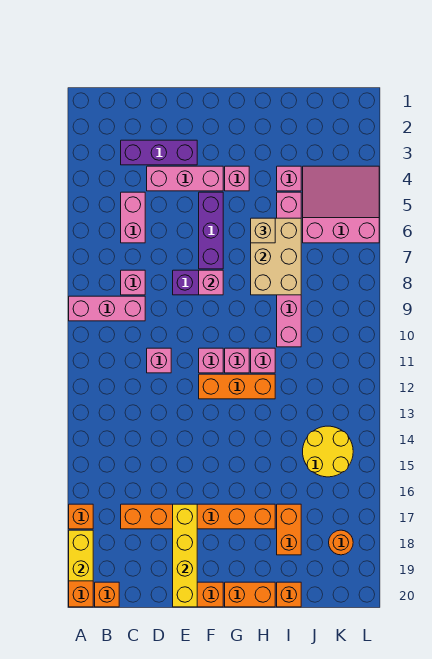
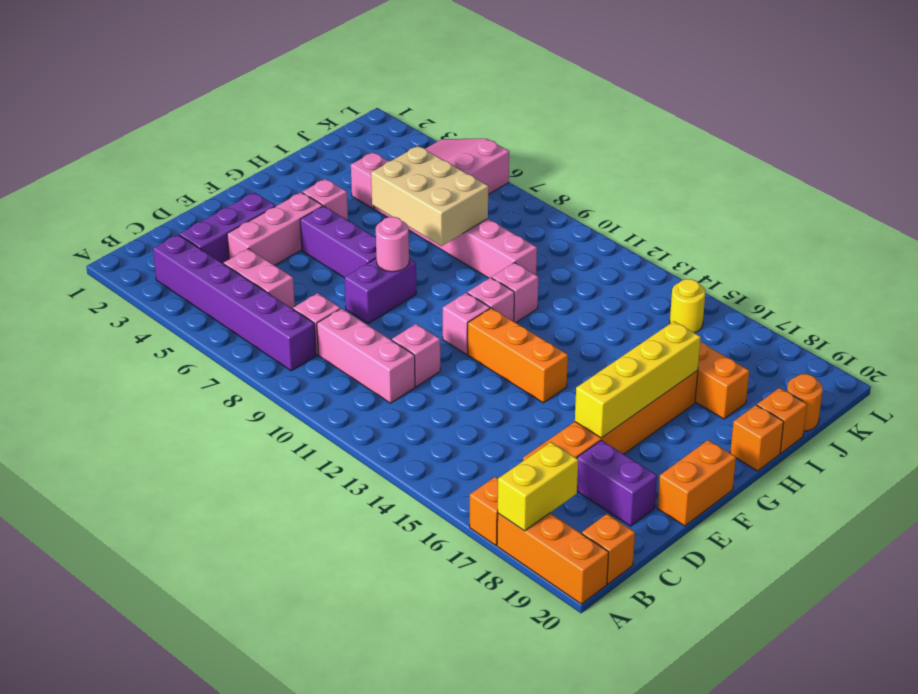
pink brick A9:C9 level 1 -> pink brick C9:C11 level 1
yellow brick A18:A19 level 2 -> yellow brick A18:B18 level 2
none -> purple brick B3:B8 level 1
none -> purple brick D18:D19 level 1
yellow brick E17:E20 level 2 -> yellow brick E17:H17 level 2
pink brick F8 level 2 -> pink round brick F8 level 2
orange brick F12:H12 level 1 -> orange brick F12:F14 level 1
orange brick G20:H20 level 1 -> orange brick H20 level 1
tan brick H6 level 3 -> none
yellow round brick J14:K15 level 1 -> yellow round brick K15 level 1
orange round brick K18 level 1 -> orange round brick J20 level 1

